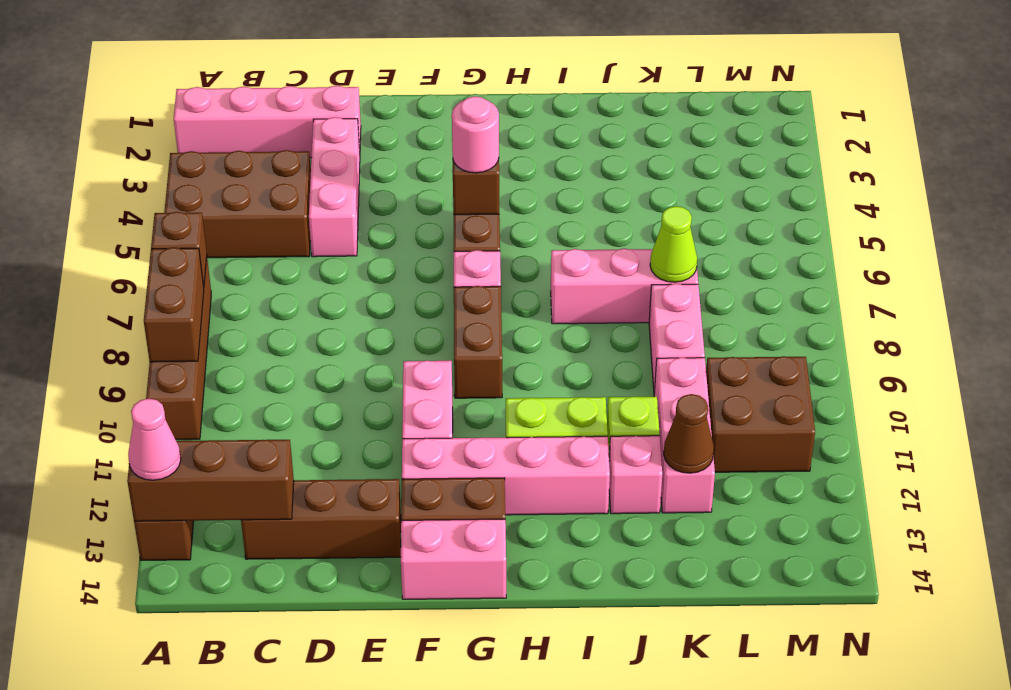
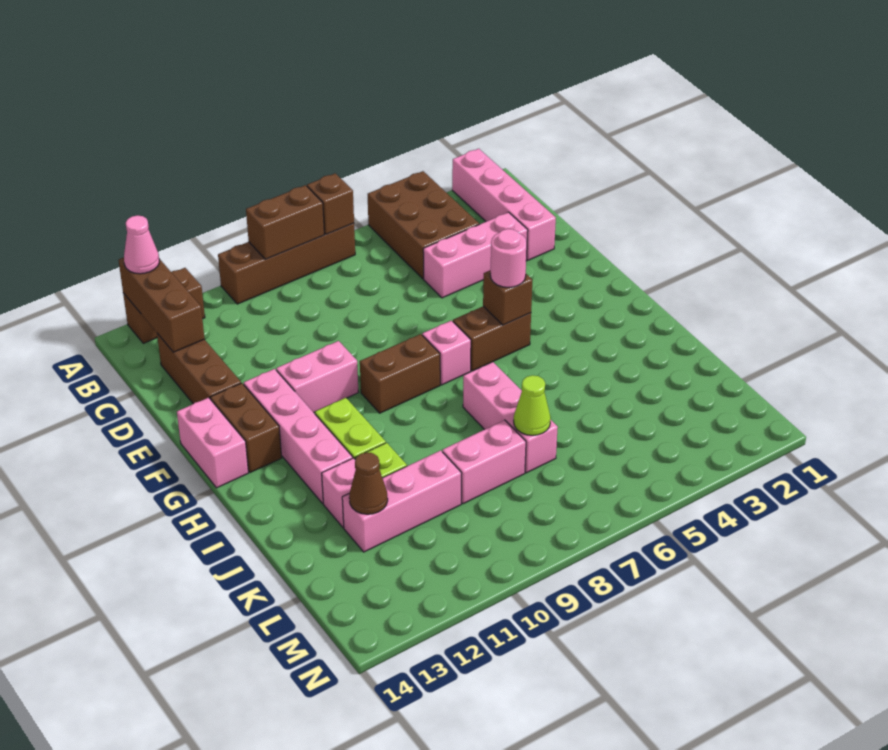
brown brick L10:M11 level 1 -> none

